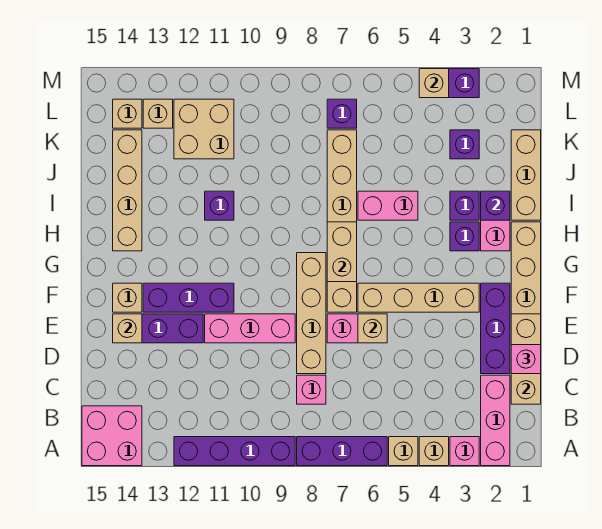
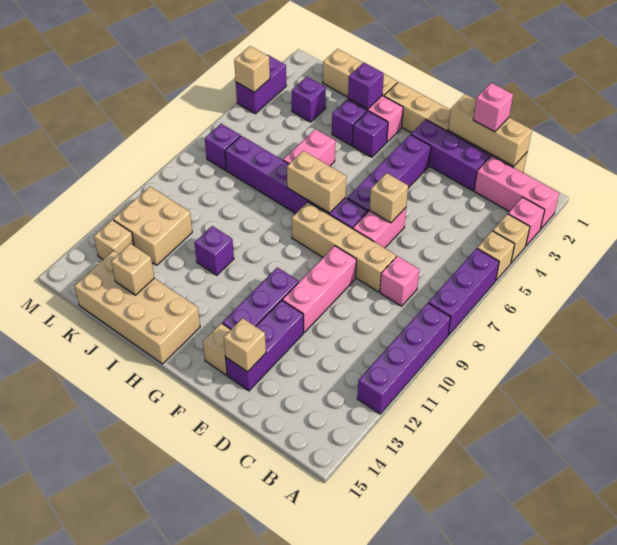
pink brick A14:B15 level 1 -> none
tan brick F3:F6 level 1 -> purple brick F3:F6 level 1
tan brick F7:K7 level 1 -> purple brick F7:K7 level 1
tan brick H14:K14 level 1 -> tan brick H14:K15 level 1
tan brick L14 level 1 -> tan brick J14 level 2

